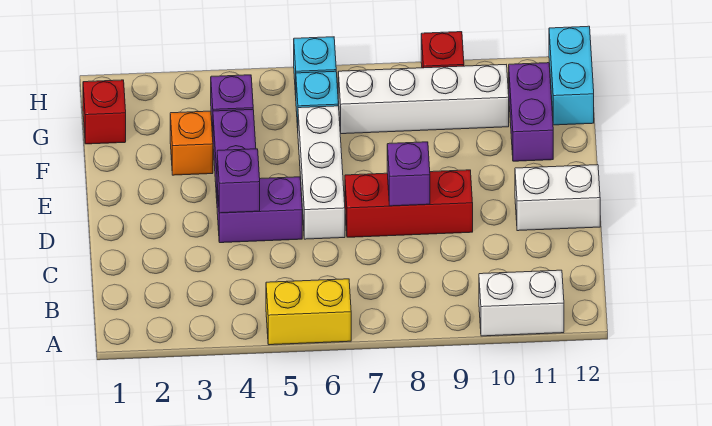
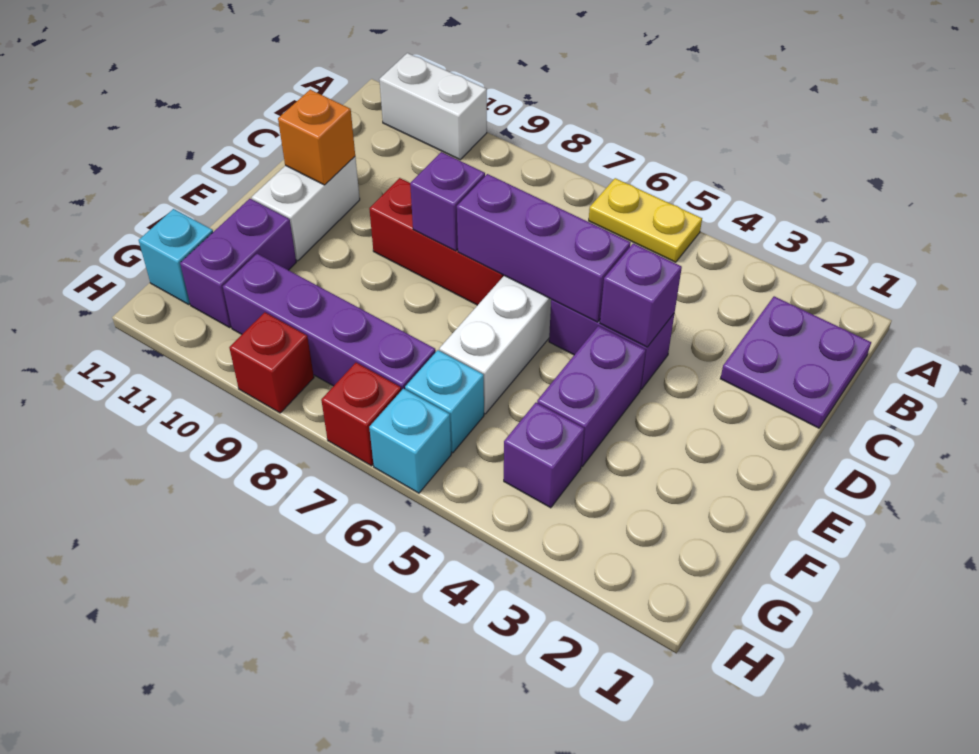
yellow brick A5:A6 level 1 -> yellow plate A5:A6 level 1
none -> purple plate B1:C2 level 1
none -> purple brick D5:D7 level 2
white brick D11:D12 level 1 -> white brick D11:E11 level 1
orange brick F3 level 1 -> orange brick D11 level 2
red brick G1 level 1 -> red brick H7 level 1
white brick G7:G10 level 1 -> purple brick G7:G10 level 1
cyan brick G12:H12 level 1 -> cyan brick G12 level 1

